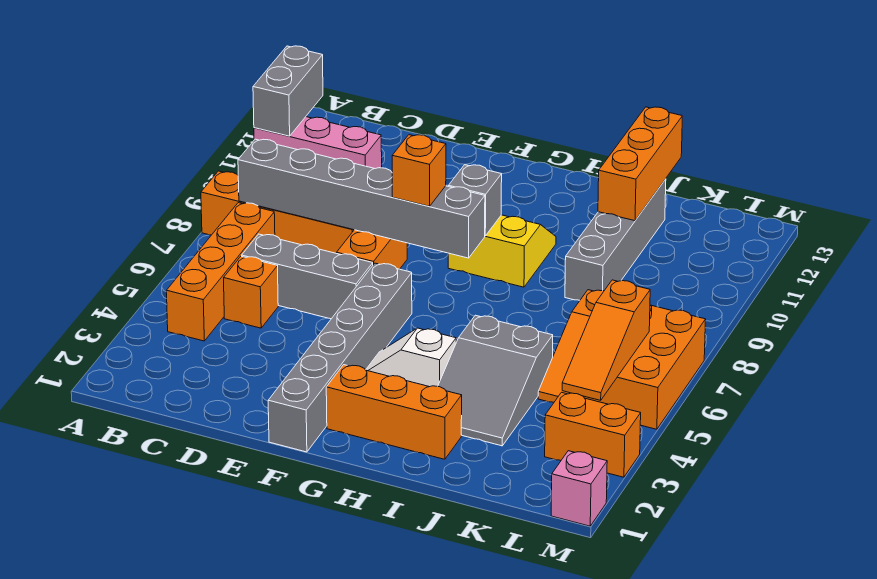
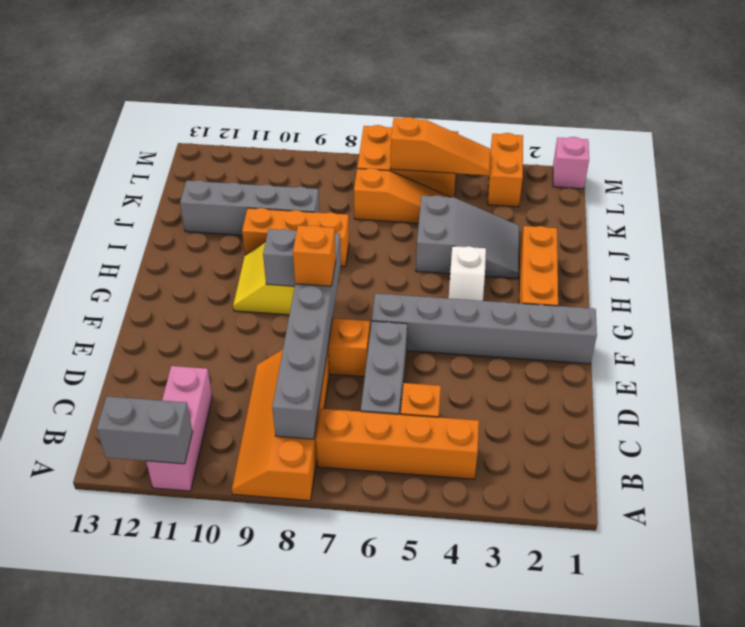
orange brick J11:J13 level 2 -> orange brick I8:I10 level 1

